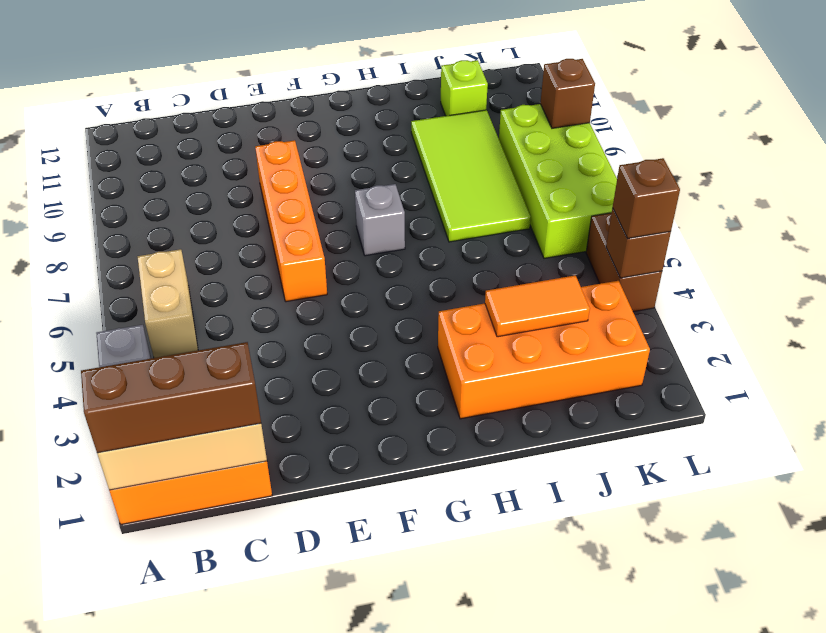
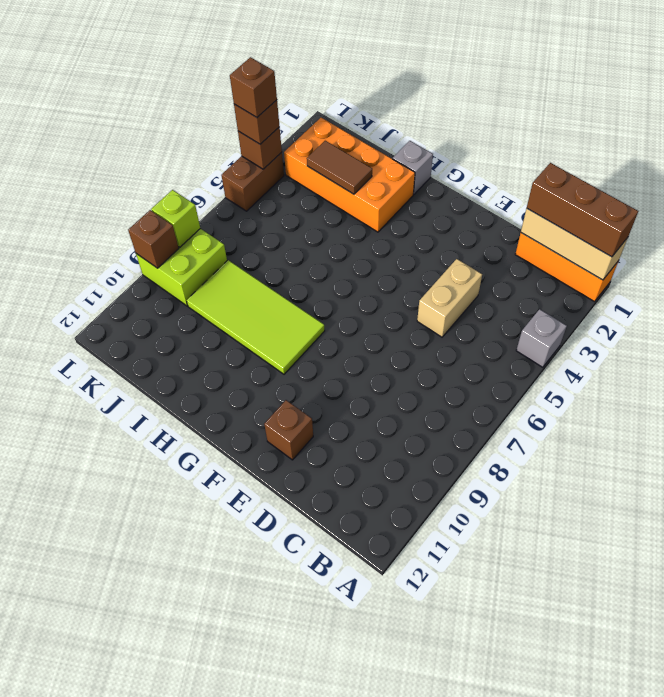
tan brick B5:B6 level 1 -> tan brick D4:D5 level 1
orange brick E6:E9 level 1 -> none
none -> brown brick E11 level 1
grey brick G7 level 1 -> grey brick H1 level 1
orange tile I3:J3 level 2 -> brown tile I3:J3 level 2
lime tile I7:J10 level 1 -> lime tile G8:J9 level 1
lime brick J11 level 1 -> lime brick L8 level 2
lime brick K6:L9 level 1 -> lime brick K8:L9 level 1
none -> brown brick L4 level 4

